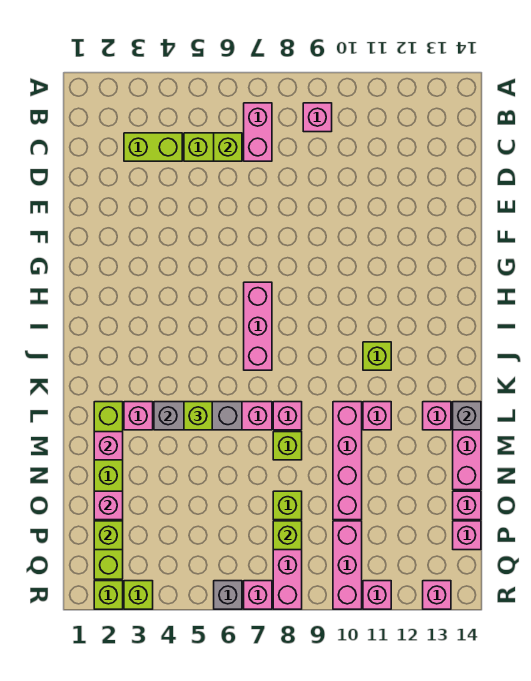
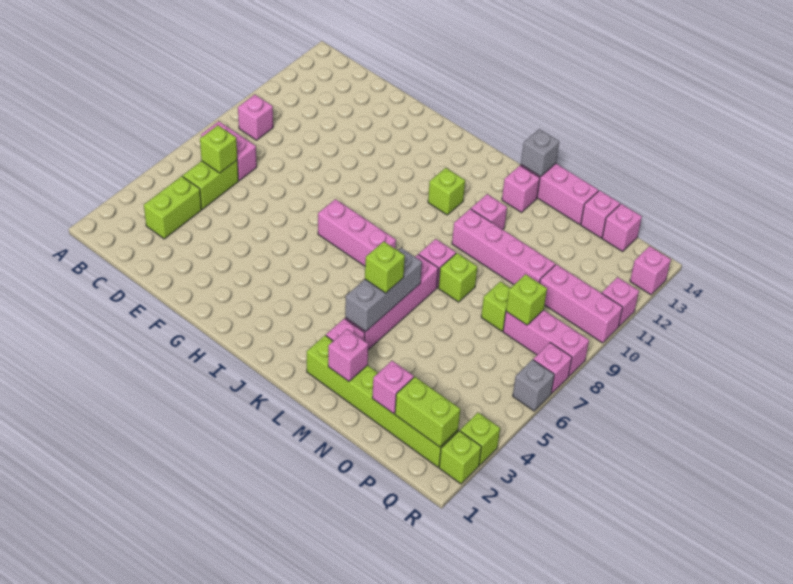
lime brick P2 level 2 -> lime brick P2:Q2 level 2

